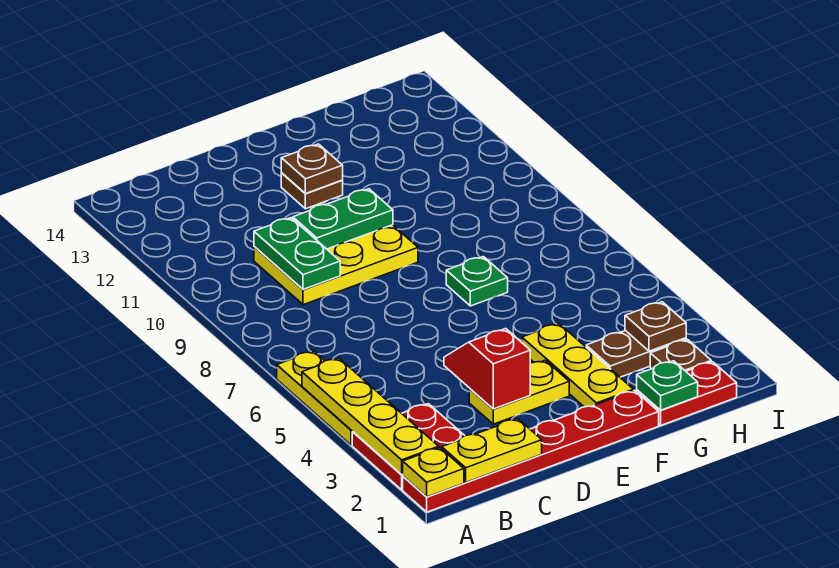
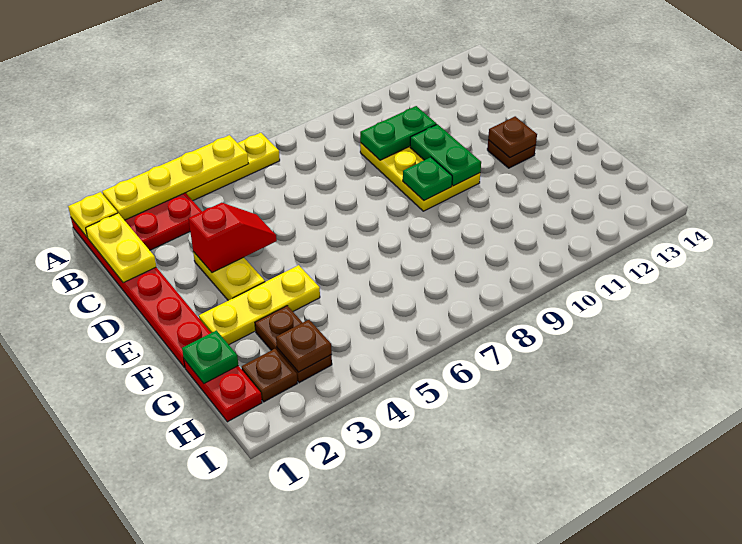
green plate F7 level 1 -> green plate E9 level 2

